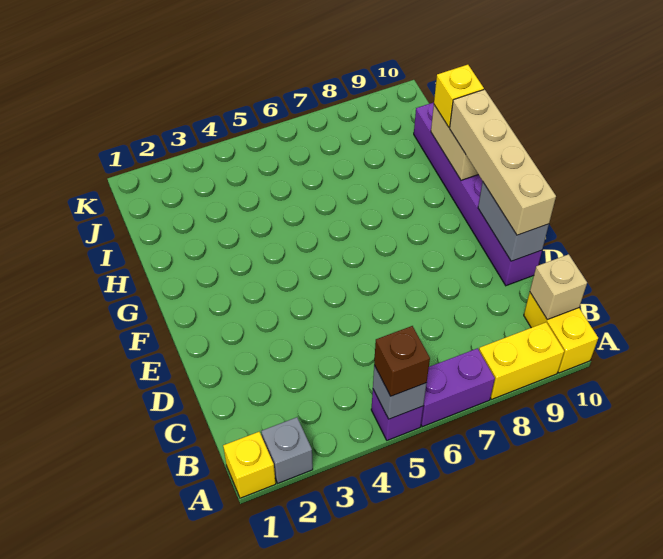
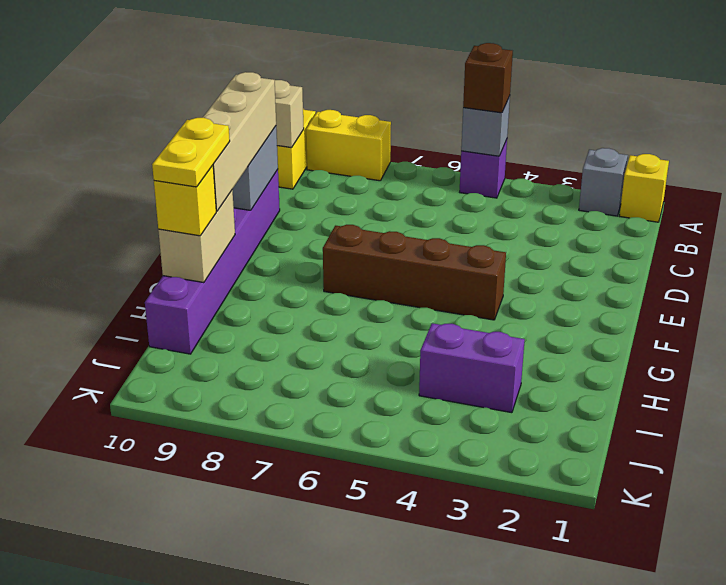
purple brick A6:A7 level 1 -> purple brick I3:I4 level 1
none -> brown brick F4:F7 level 1
none -> yellow plate G10:H10 level 4

